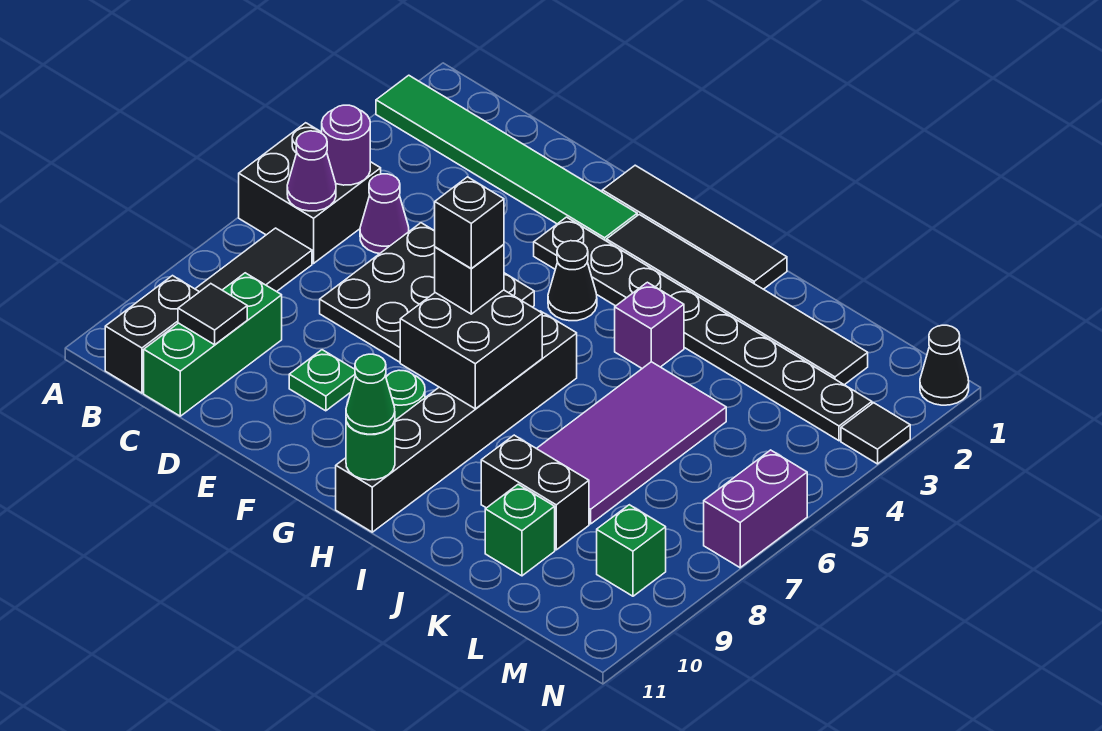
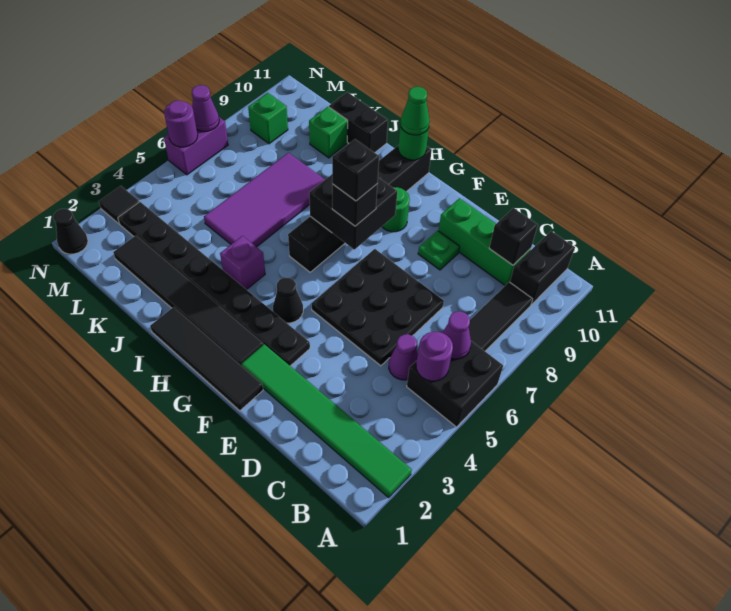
green brick C9:C11 level 1 -> green brick C10:E10 level 1
black tile C10 level 2 -> black brick C10 level 2
black brick J9:K9 level 1 -> black brick J11:K11 level 1
none -> purple round brick N6 level 2
none -> purple cone N7 level 2

